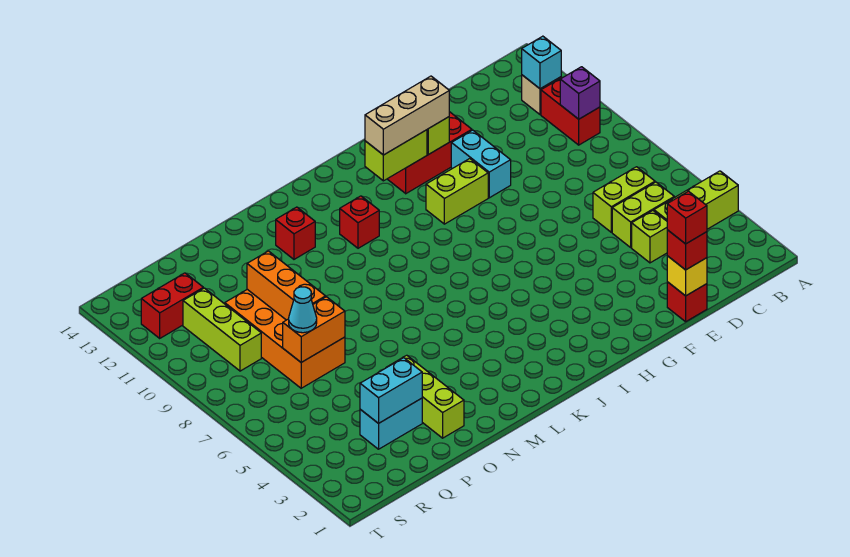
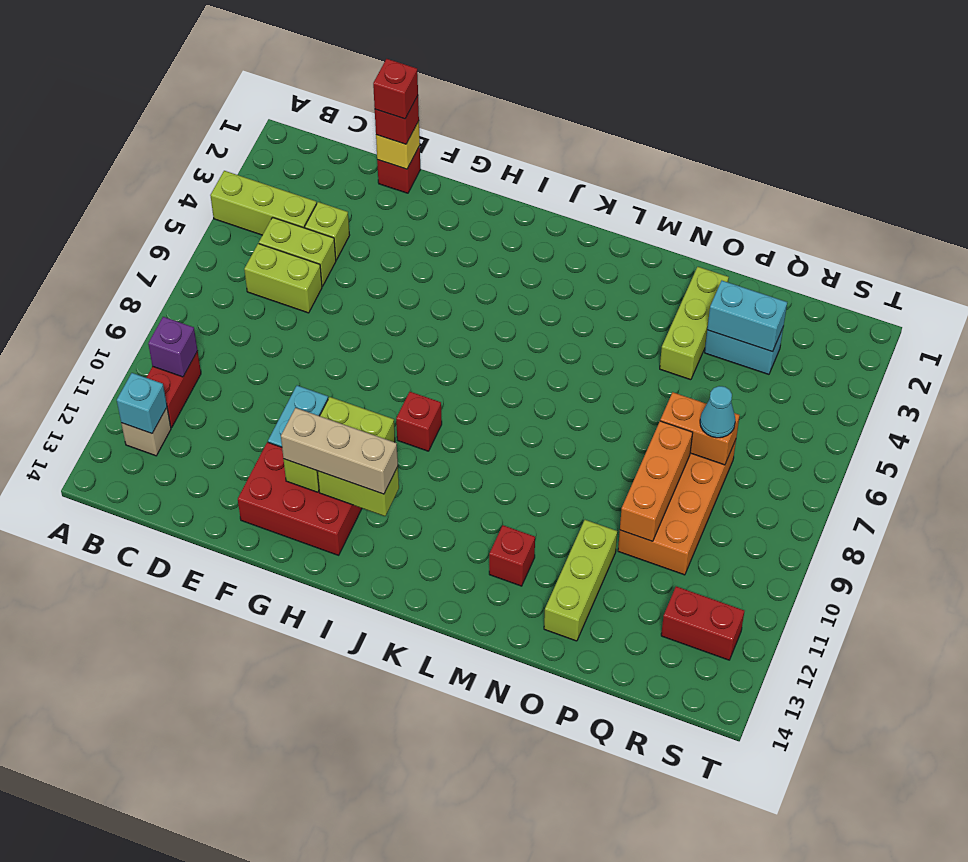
red brick K11 level 1 -> red brick I9 level 1
lime brick R9:R11 level 1 -> lime brick O11:O13 level 1

